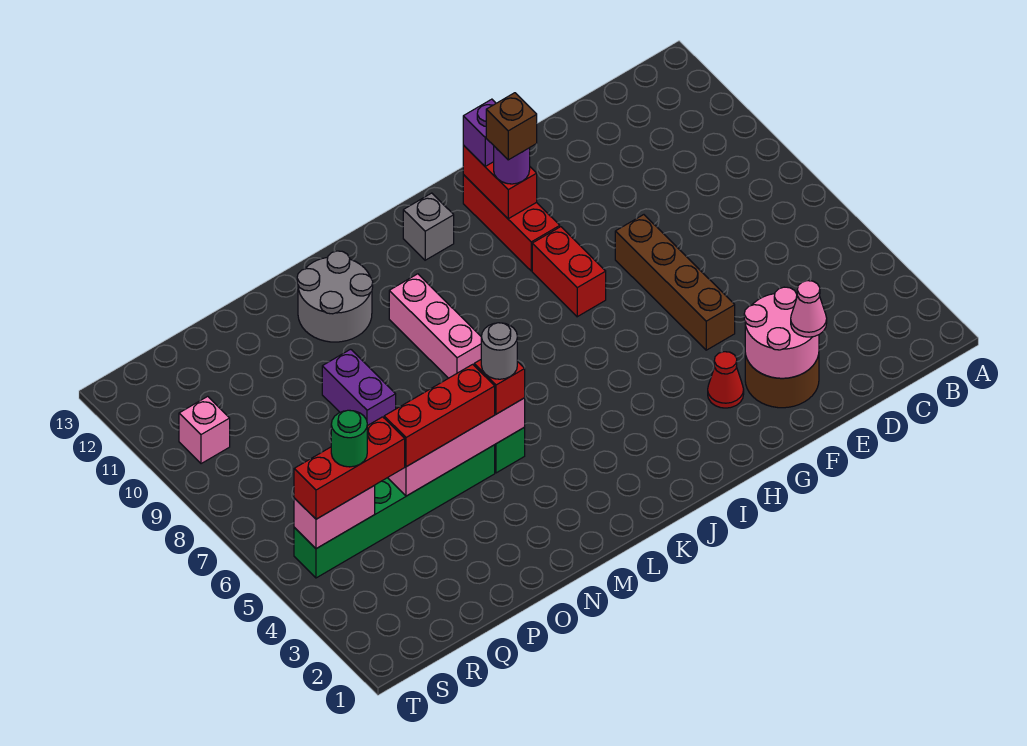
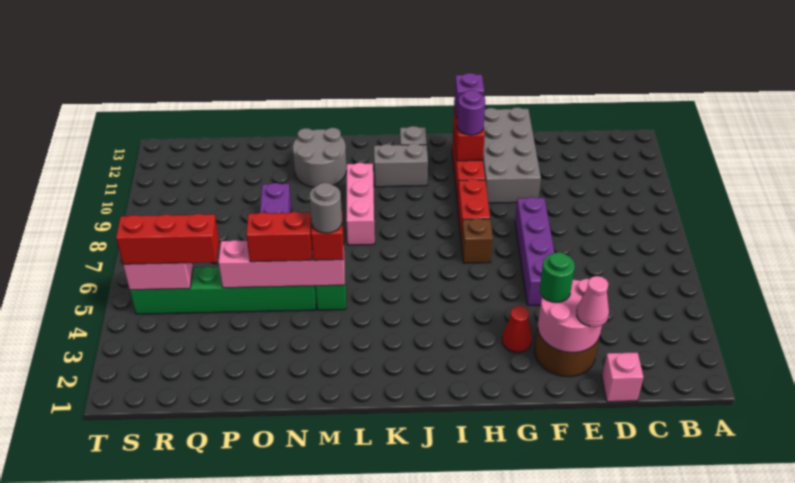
brown brick F5:F8 level 1 -> purple brick F5:F8 level 1
none -> grey brick F10:G13 level 1
brown brick H11 level 4 -> brown brick H7 level 1
none -> grey brick J11:K11 level 1
red brick N5:P5 level 3 -> red brick N5:O5 level 3
green round brick R5 level 4 -> green round brick F3 level 3
pink brick S10 level 1 -> pink brick D1 level 1

